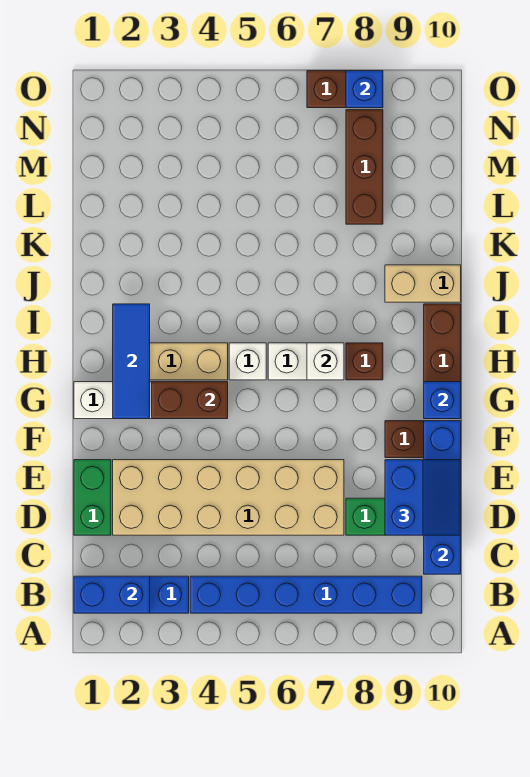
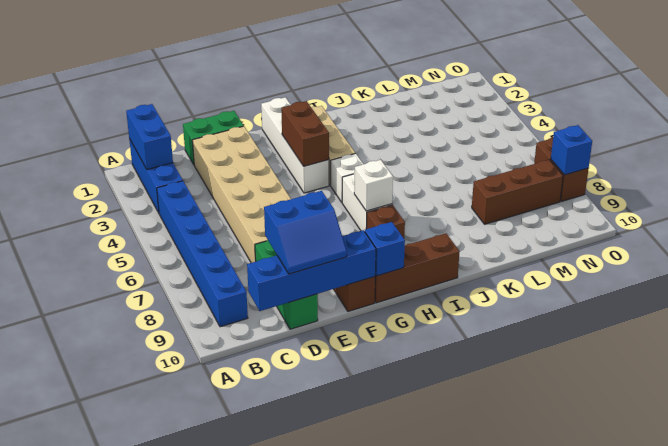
blue tile G2:I2 level 2 -> none
tan brick J9:J10 level 1 -> none

